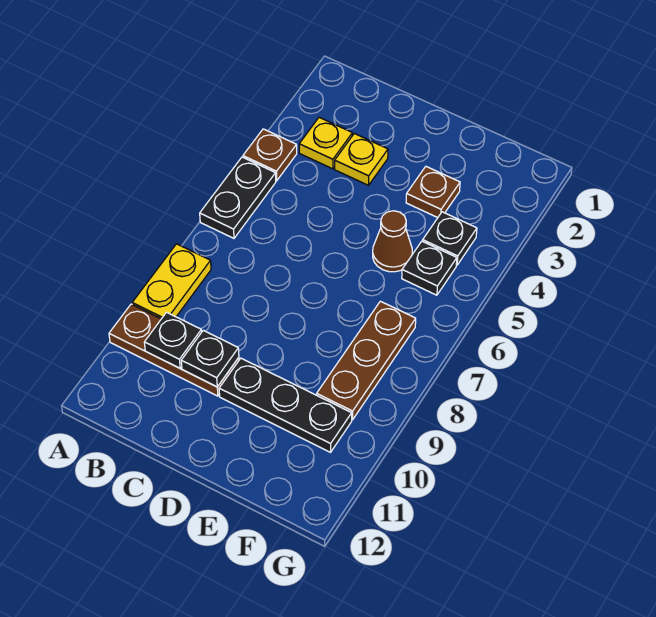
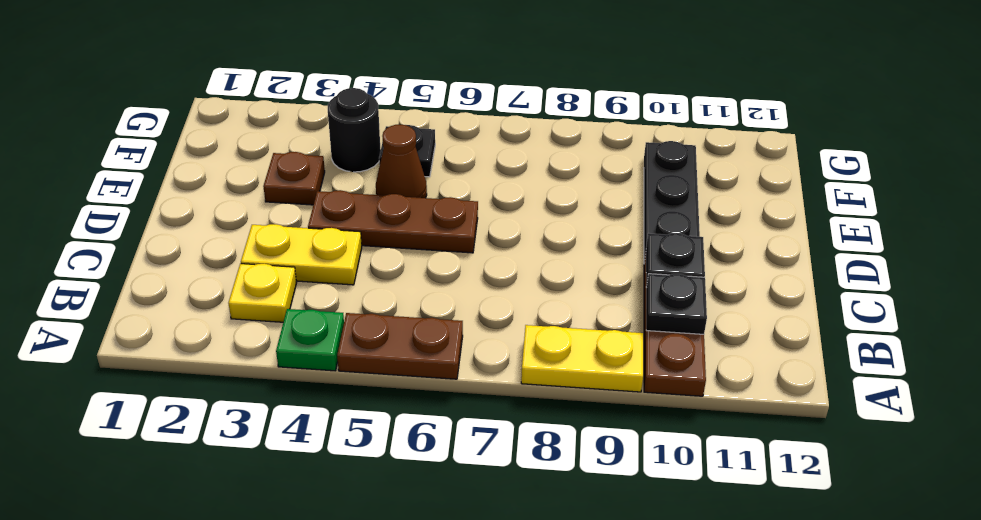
brown plate A4 level 1 -> green plate A4 level 1
black plate A5:A6 level 1 -> brown plate A5:A6 level 1
yellow plate C3 level 1 -> yellow plate C3:C4 level 1
black plate F4 level 1 -> black round brick F4 level 1
brown plate F7:F9 level 1 -> brown plate D4:D6 level 1

